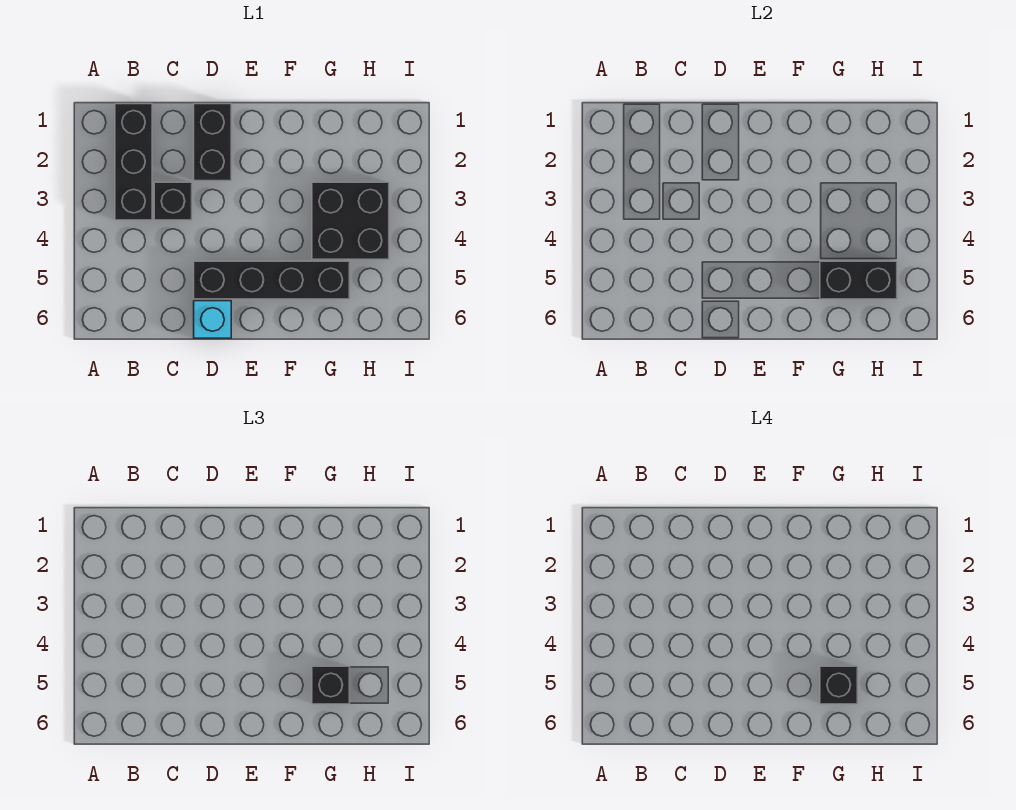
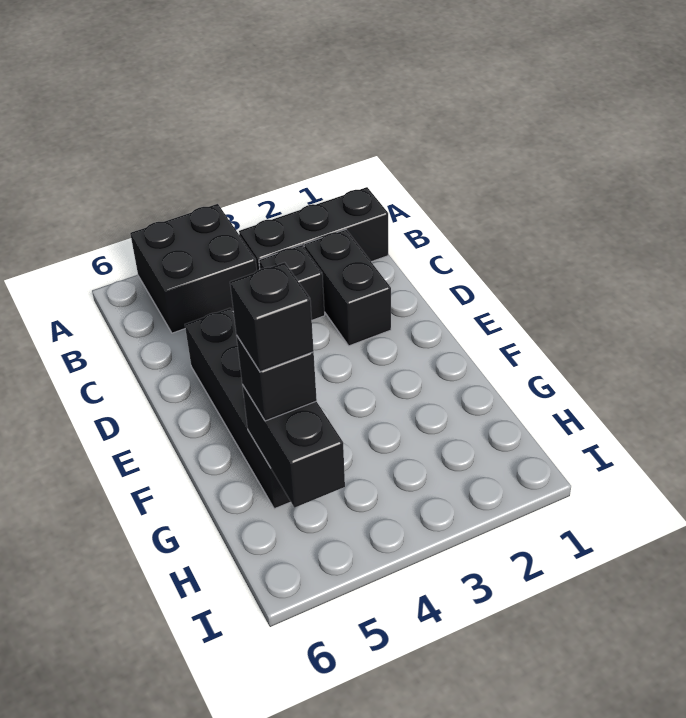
black brick D1:D2 level 1 -> black brick C2:D2 level 1
cyan brick D6 level 1 -> none
black brick G3:H4 level 1 -> black brick A4:B5 level 1

